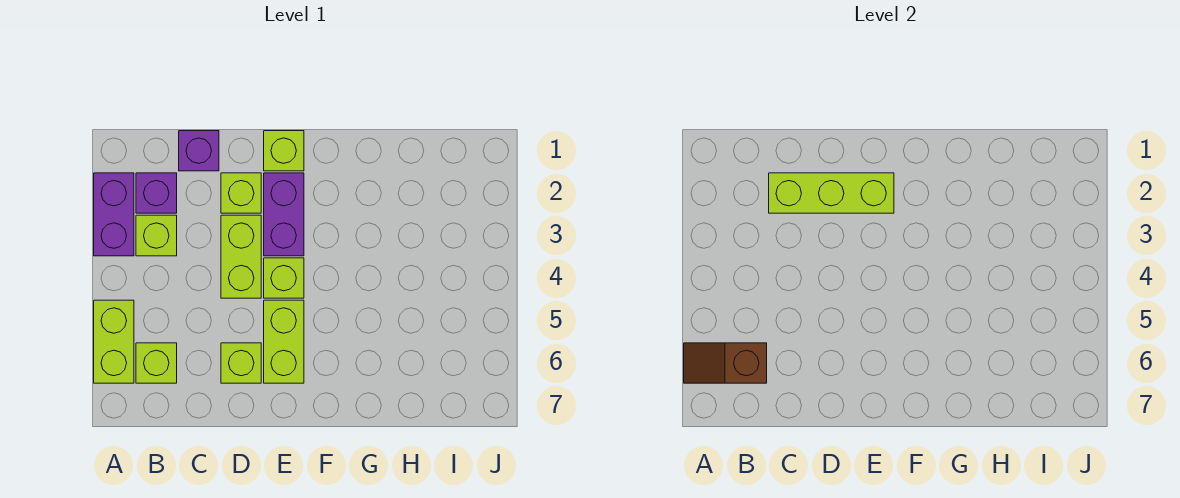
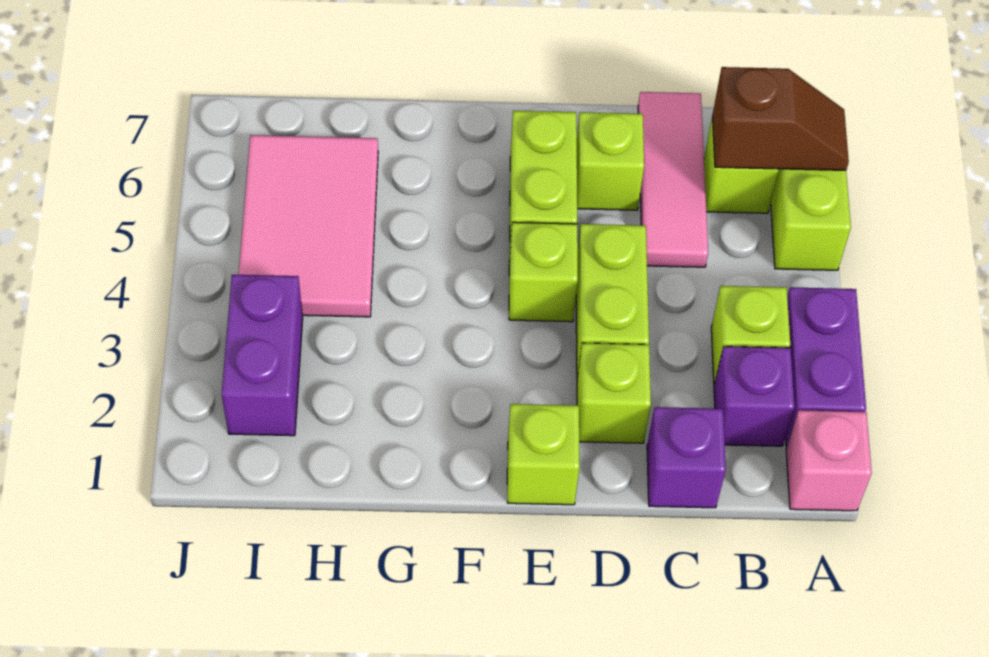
none -> pink brick A1 level 1
lime brick C2:E2 level 2 -> none
none -> pink tile C5:C7 level 1
purple brick E2:E3 level 1 -> purple brick I2:I3 level 1
none -> pink tile H4:I6 level 1

